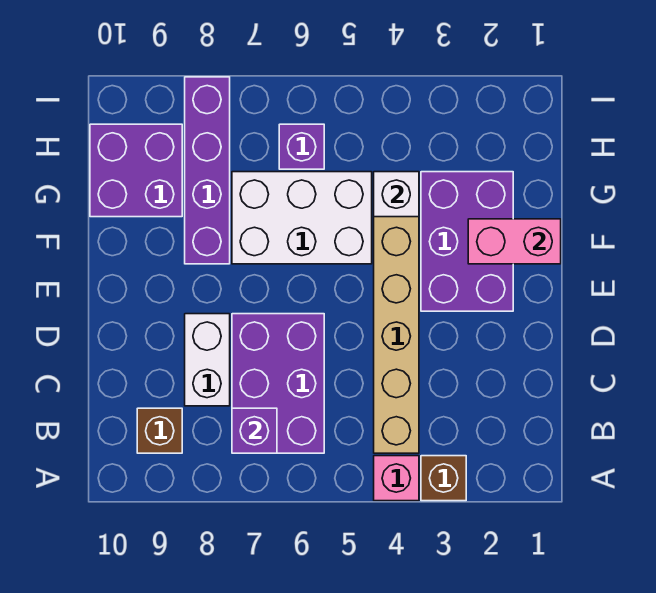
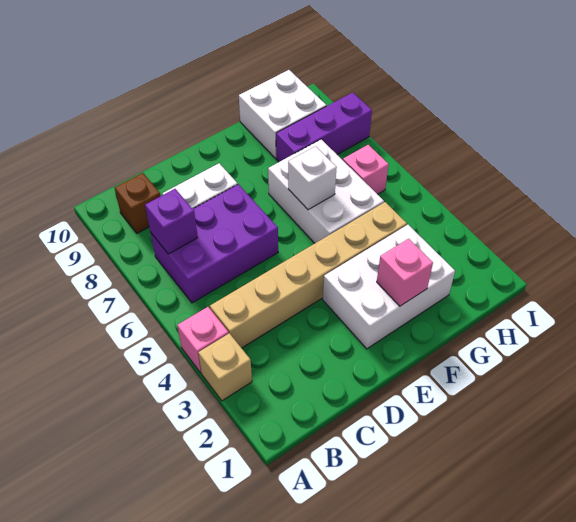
brown brick A3 level 1 -> tan brick A3 level 1
purple brick E2:G3 level 1 -> white brick E2:G3 level 1
pink brick F1:F2 level 2 -> pink brick F2 level 2
purple brick F8:I8 level 1 -> purple brick G8:I8 level 1
white brick G4 level 2 -> white brick F6 level 2
purple brick G9:H10 level 1 -> white brick G9:H10 level 1
purple brick H6 level 1 -> pink brick H6 level 1

